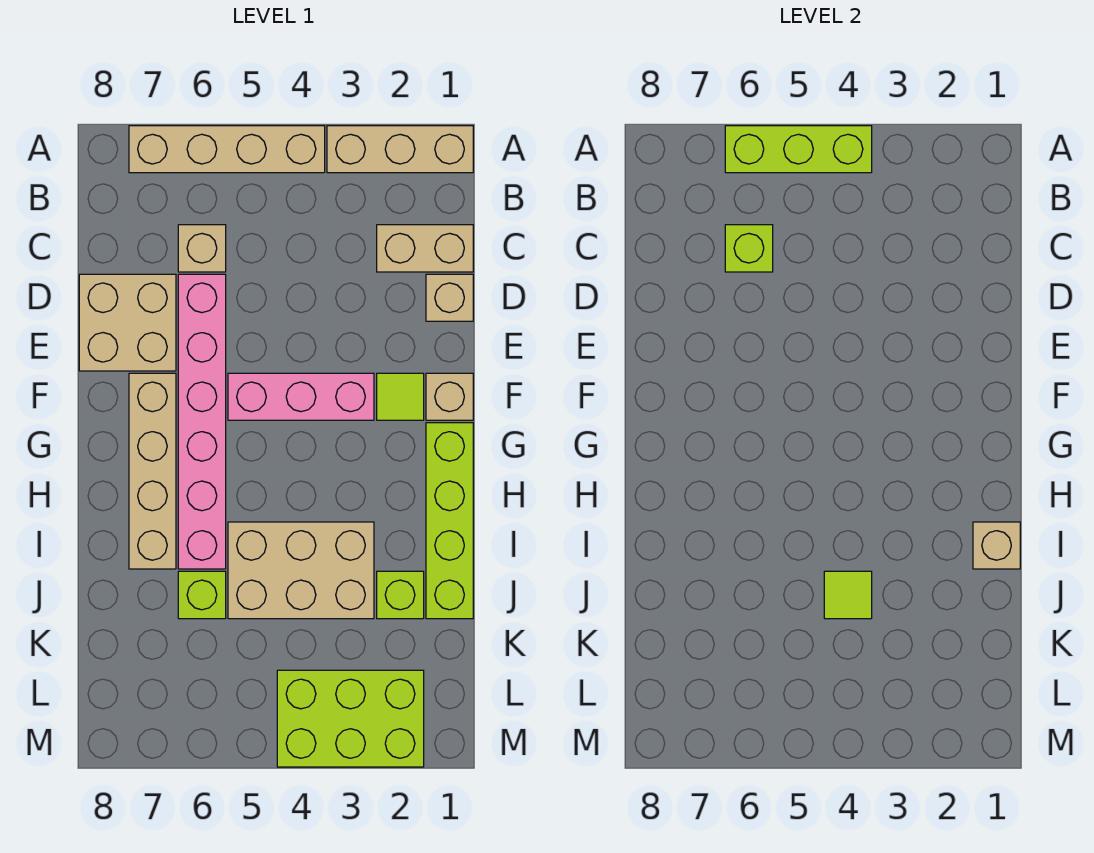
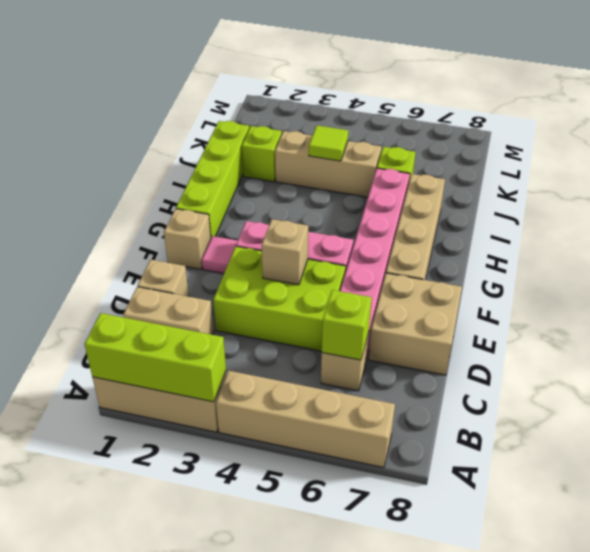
lime brick A4:A6 level 2 -> lime brick A1:A3 level 2
lime tile F2 level 1 -> pink tile F2 level 1
tan brick I1 level 2 -> tan brick E4 level 2
tan brick I3:J5 level 1 -> tan brick J3:J5 level 1
lime brick L2:M4 level 1 -> lime brick D3:E5 level 1

